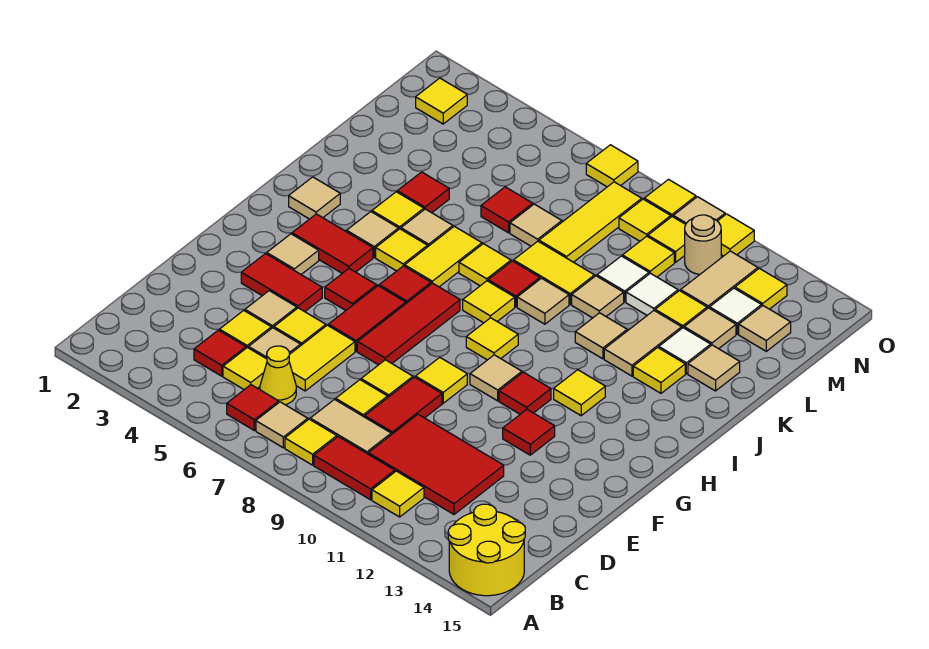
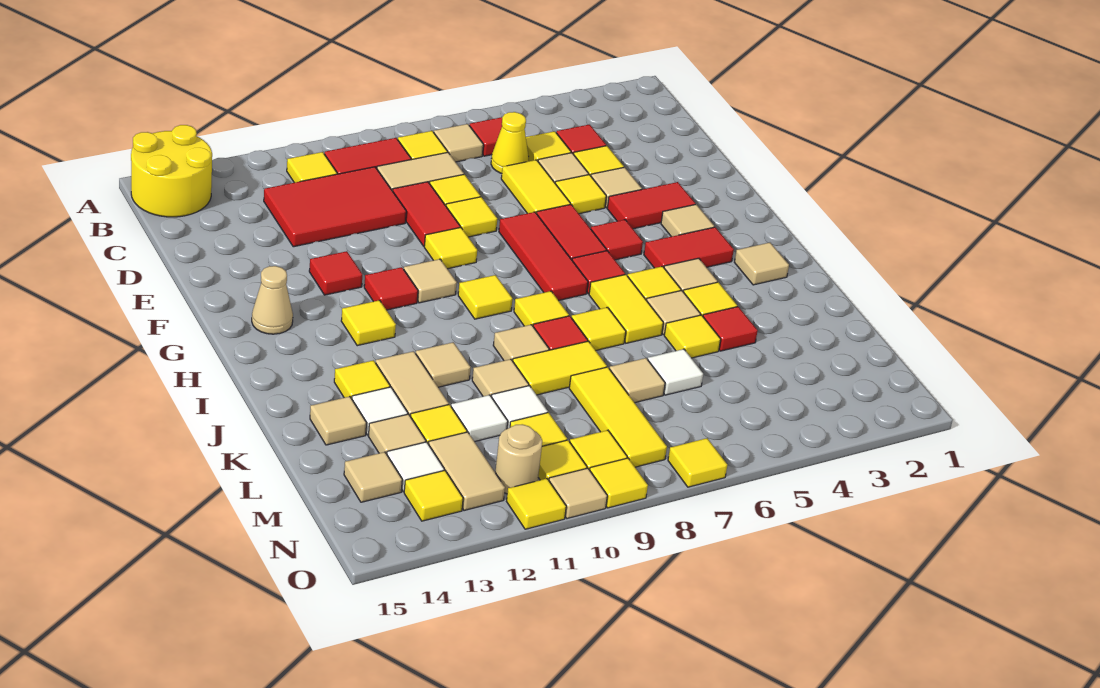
none -> tan cone G14 level 1
red tile L6 level 1 -> white tile L6 level 1
yellow tile N2 level 1 -> yellow tile K5 level 1

